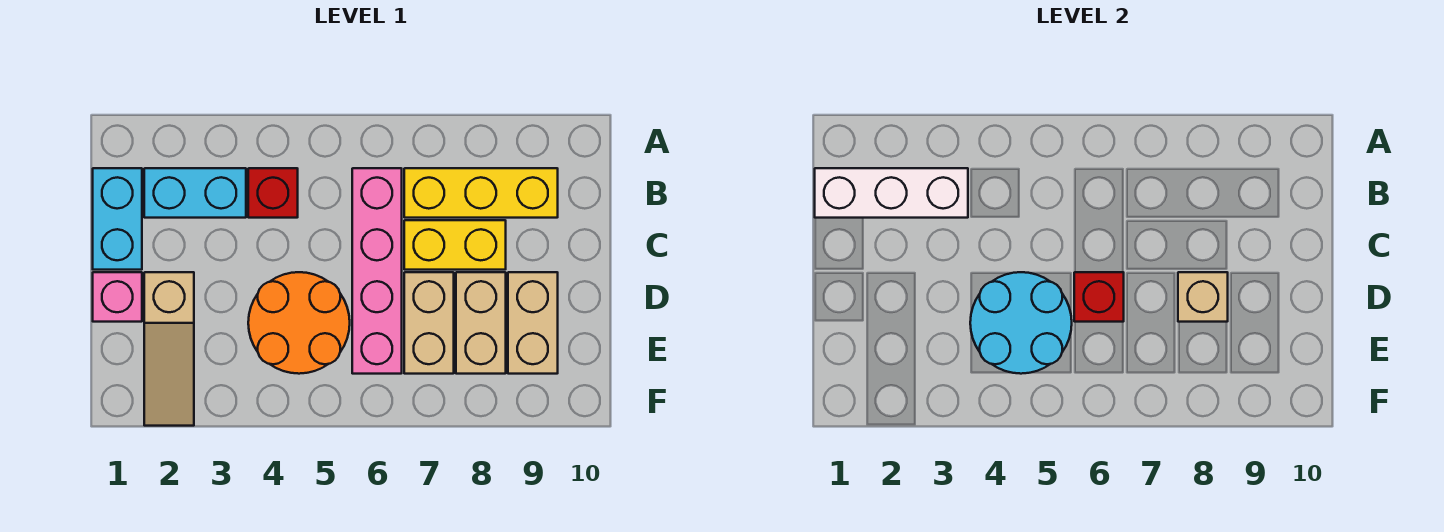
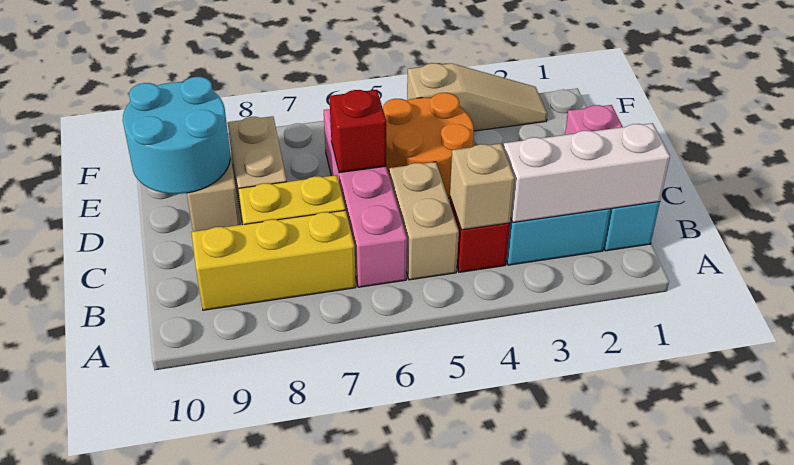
tan slope D2:F2 level 1 top D -> tan slope F2:F4 level 1 top 4
cyan round brick D4:E5 level 2 -> cyan round brick D9:E10 level 2
tan brick D7:E7 level 1 -> tan brick B5:C5 level 1
tan brick D8 level 2 -> tan brick B4 level 2

